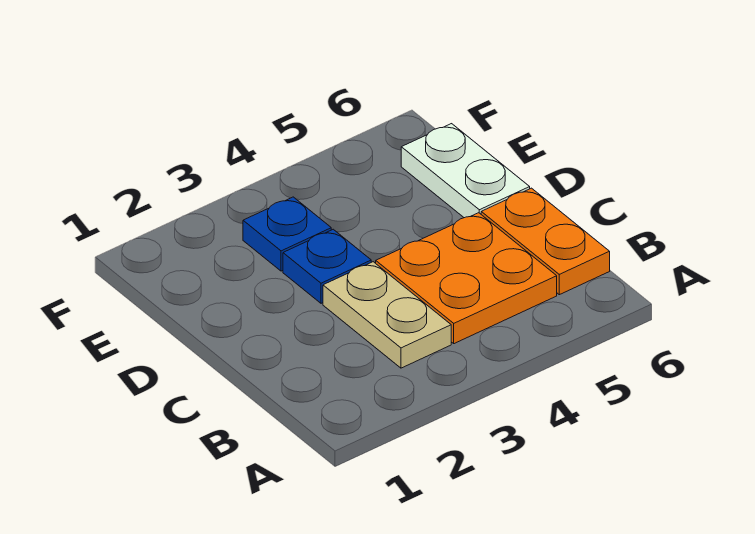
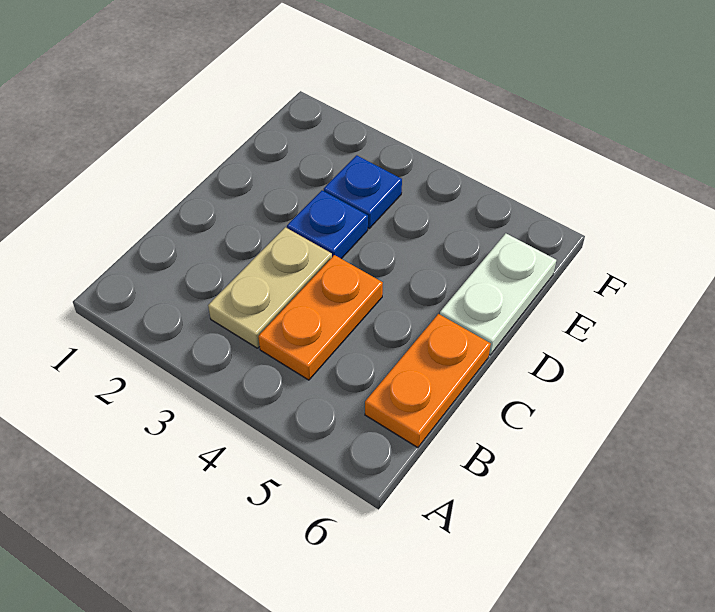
orange plate B4:C5 level 1 -> orange plate B4:C4 level 1

